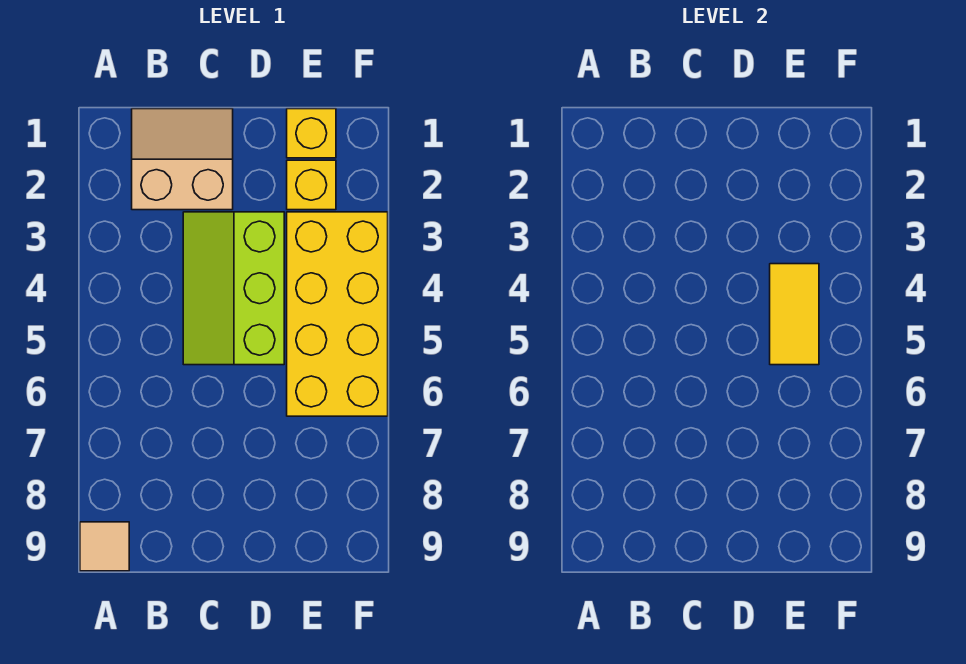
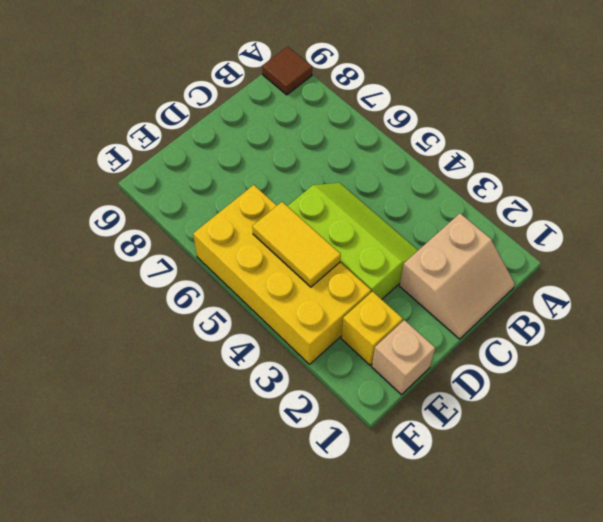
tan tile A9 level 1 -> brown tile A9 level 1
yellow brick E1 level 1 -> tan brick E1 level 1

